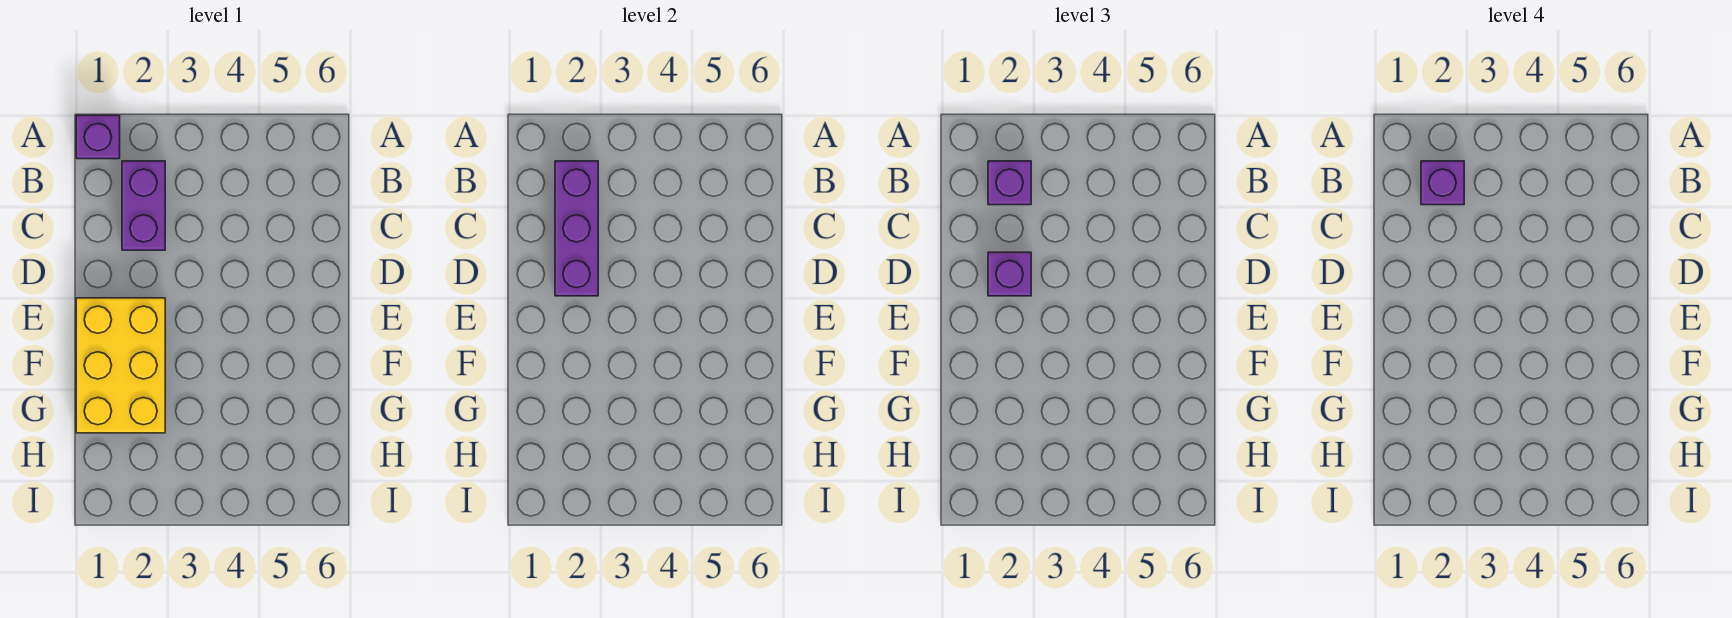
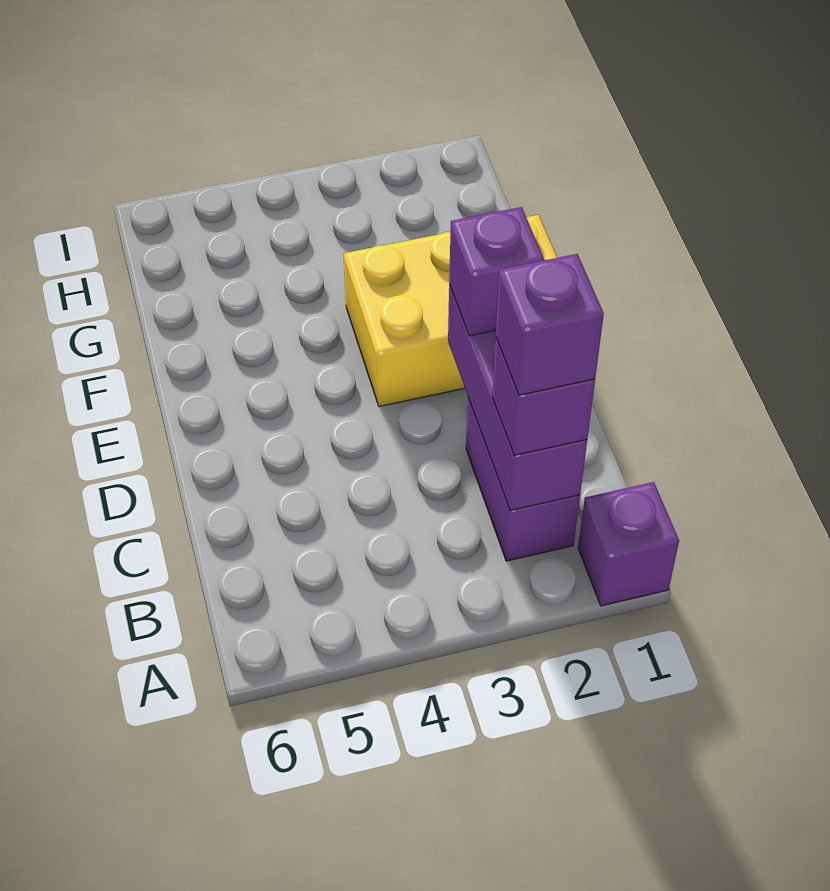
yellow brick E1:G2 level 1 -> yellow brick E1:F3 level 1

